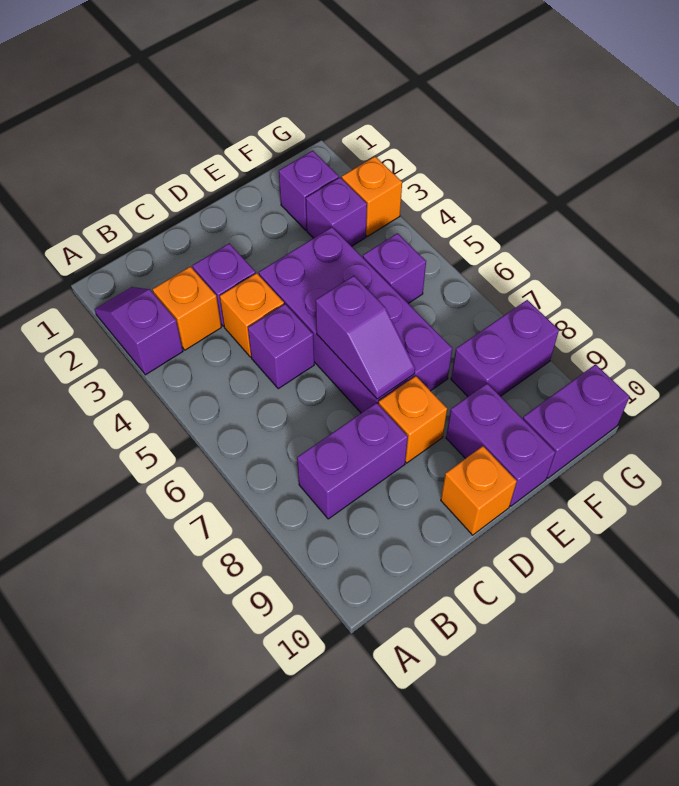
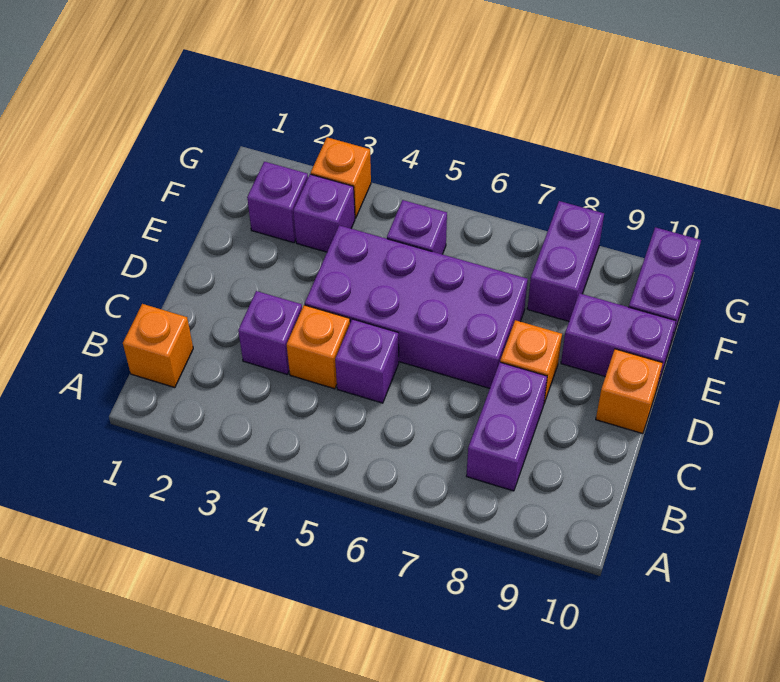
purple slope A2:A3 level 1 top 3 -> none
orange brick B3 level 1 -> orange brick B1 level 1
purple slope D6:D7 level 2 top 6 -> none

